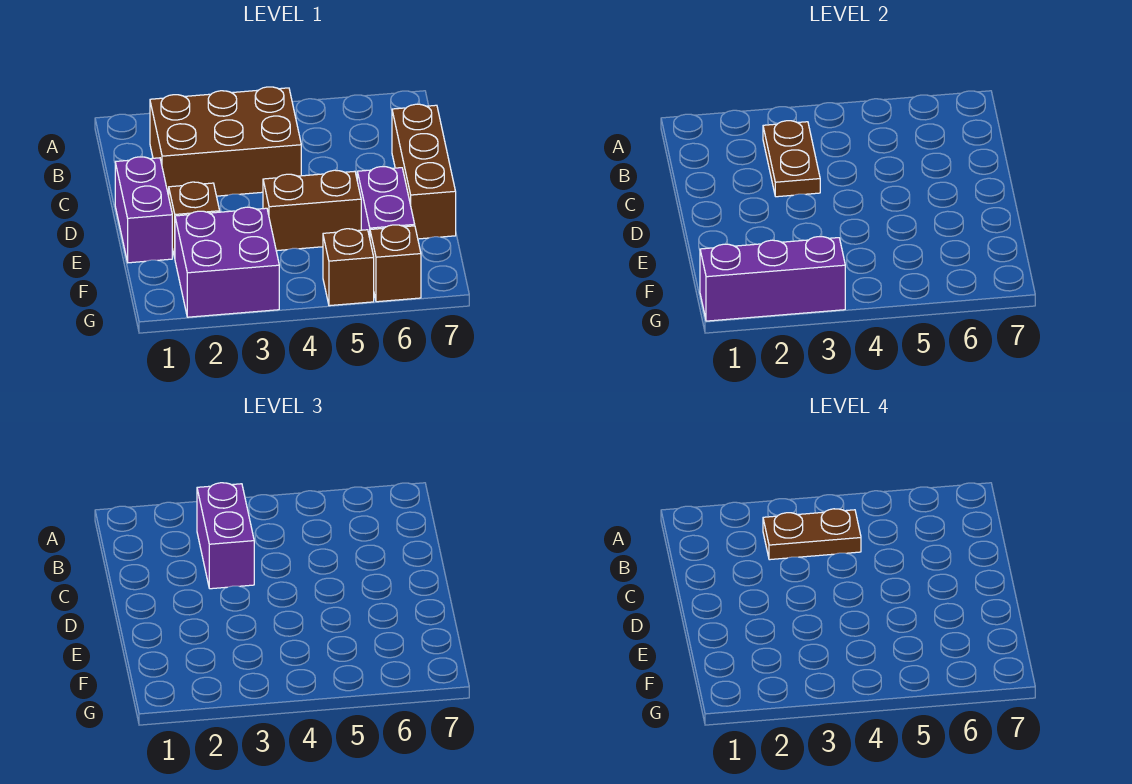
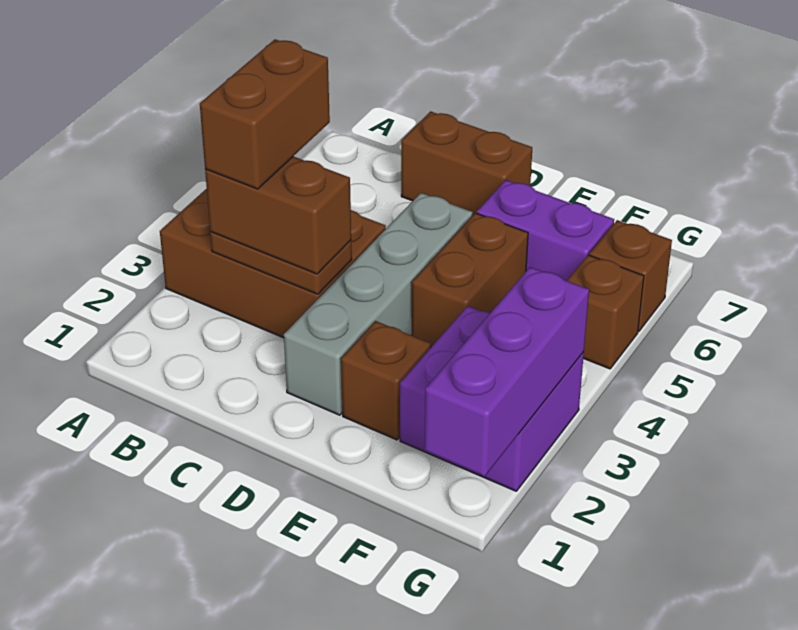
brown brick B2:C4 level 1 -> brown brick A3:C4 level 1
purple brick B3:C3 level 3 -> brown brick B3:C3 level 3
brown plate B3:B4 level 4 -> brown brick B3:B4 level 4
brown brick C7:E7 level 1 -> brown brick C7:D7 level 1
purple brick D1:E1 level 1 -> none
none -> grey brick D2:D5 level 1

